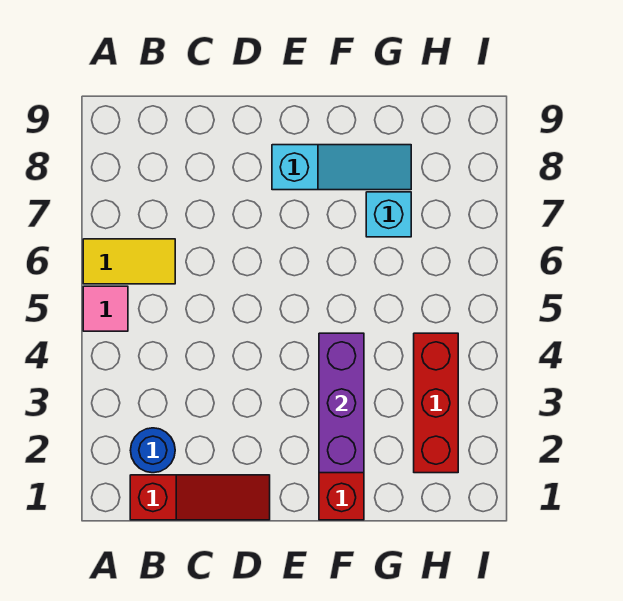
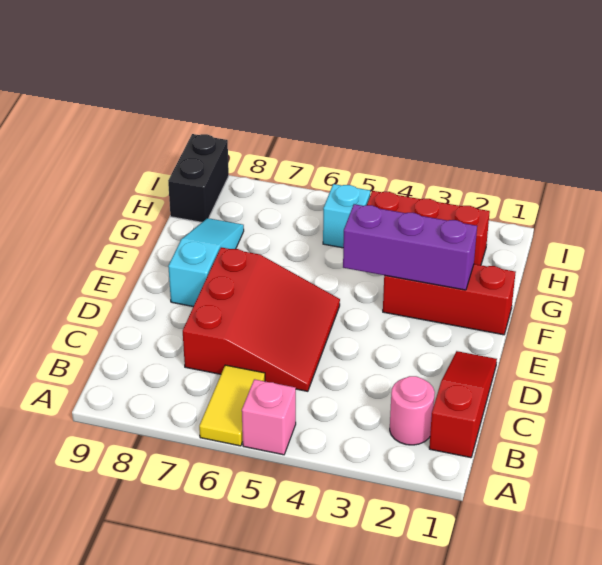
pink tile A5 level 1 -> pink brick A5 level 1
blue round brick B2 level 1 -> pink round brick B2 level 1
none -> red slope C5:E7 level 1 top 7
cyan brick G7 level 1 -> cyan brick H5 level 1
none -> black brick H9:I9 level 1

